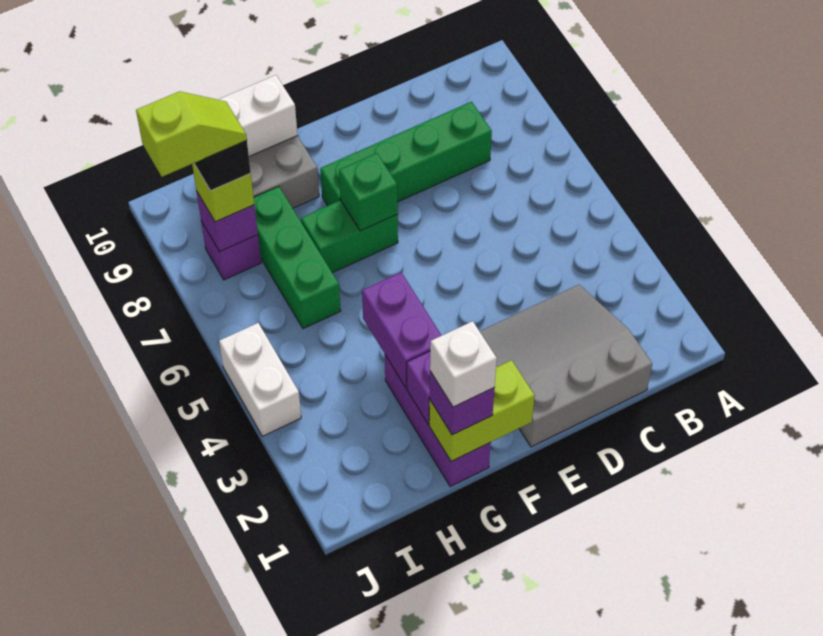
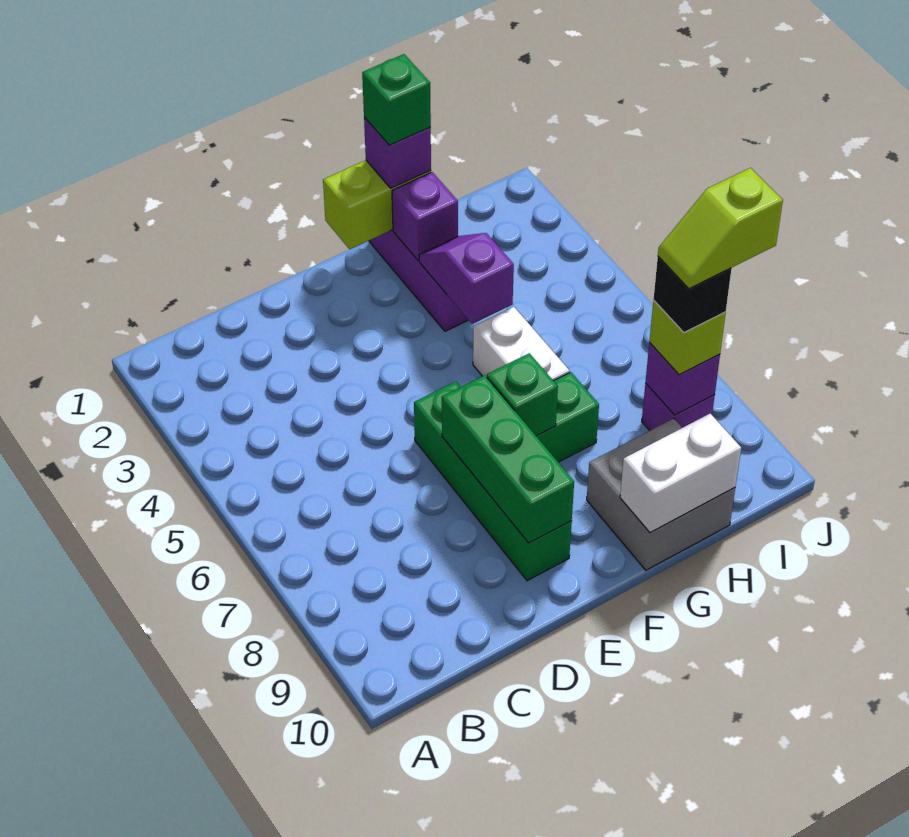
grey slope C1:E3 level 1 top 1 -> none
green brick C8:F8 level 1 -> green brick E6:E9 level 1
white brick G1 level 4 -> green brick G1 level 4
purple brick G3:G4 level 2 -> purple slope G3:G4 level 2 top 4
green brick H6:H8 level 1 -> green brick E7:E9 level 2
white brick J4:J5 level 1 -> white brick G5:G6 level 1

